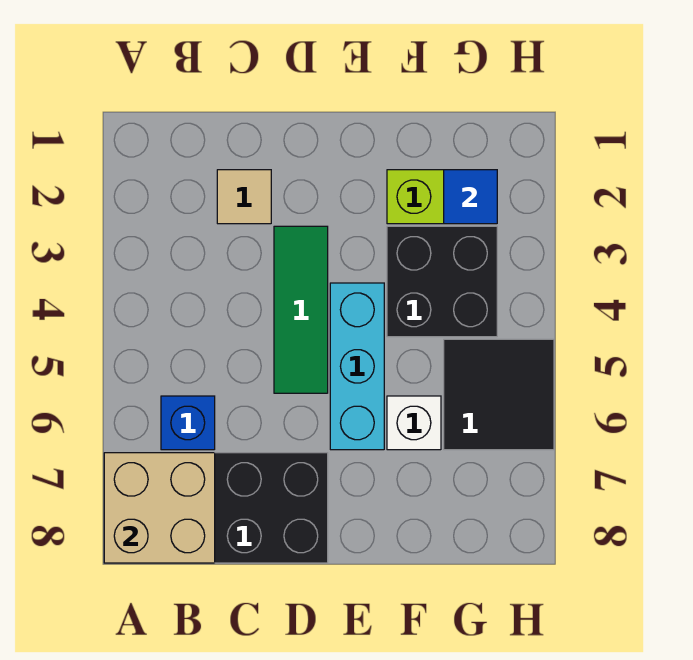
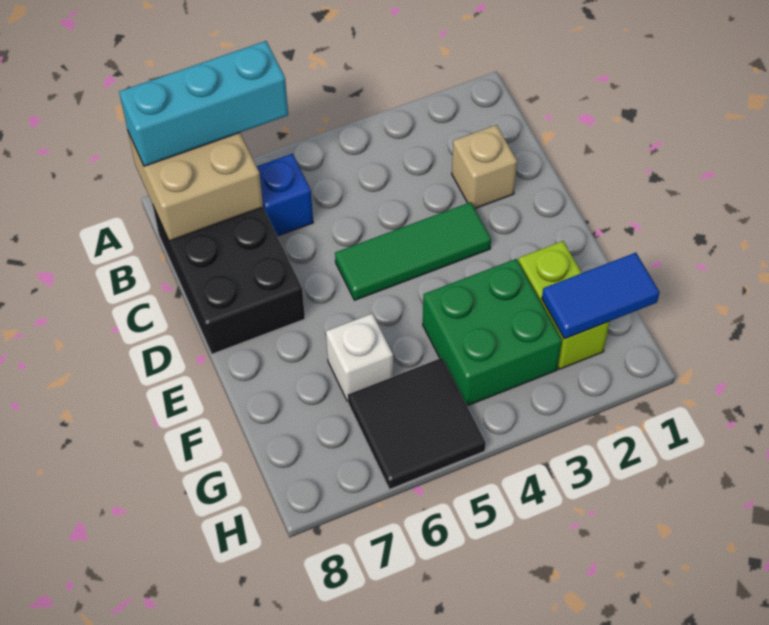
tan tile C2 level 1 -> tan brick C2 level 1
cyan brick E4:E6 level 1 -> cyan brick A6:A8 level 3
black brick F3:G4 level 1 -> green brick F3:G4 level 1
blue tile G2 level 2 -> blue tile G1:G2 level 2

